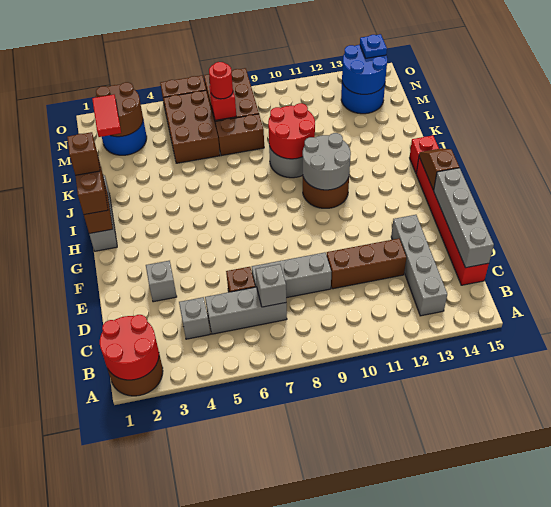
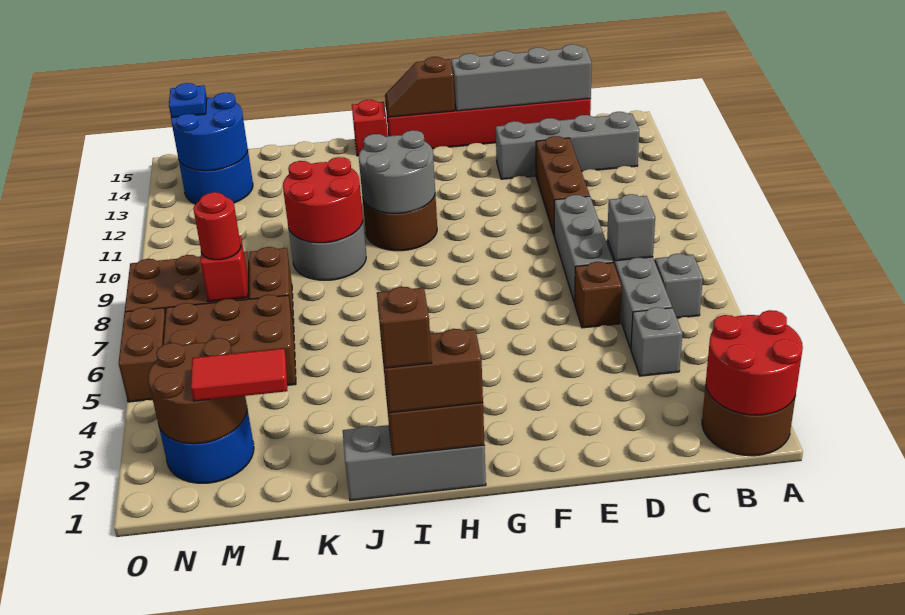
grey brick E3 level 1 -> grey brick B6 level 1

